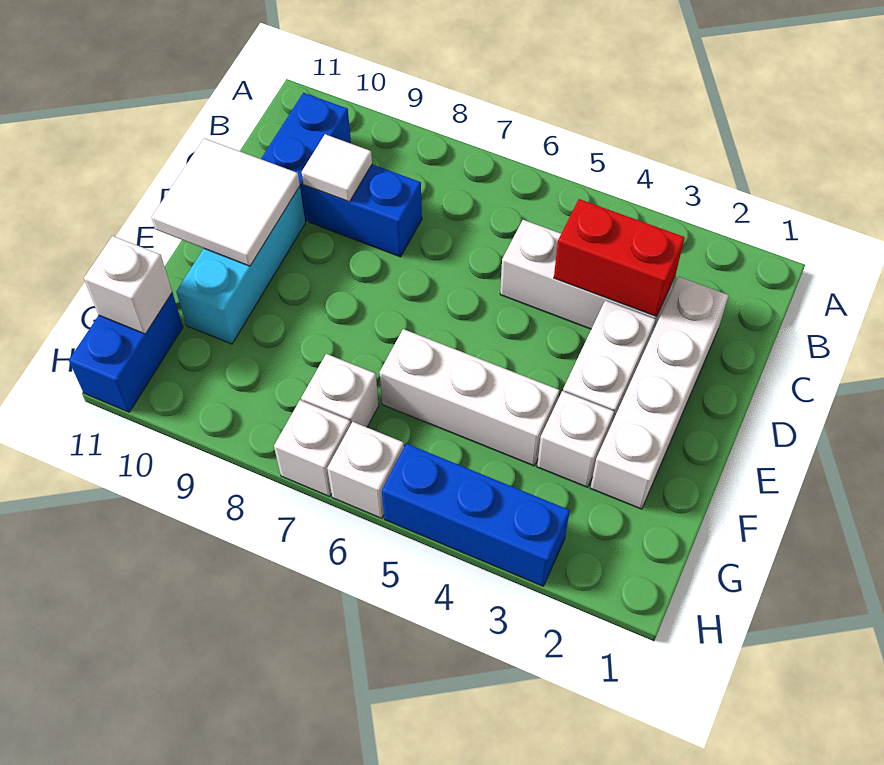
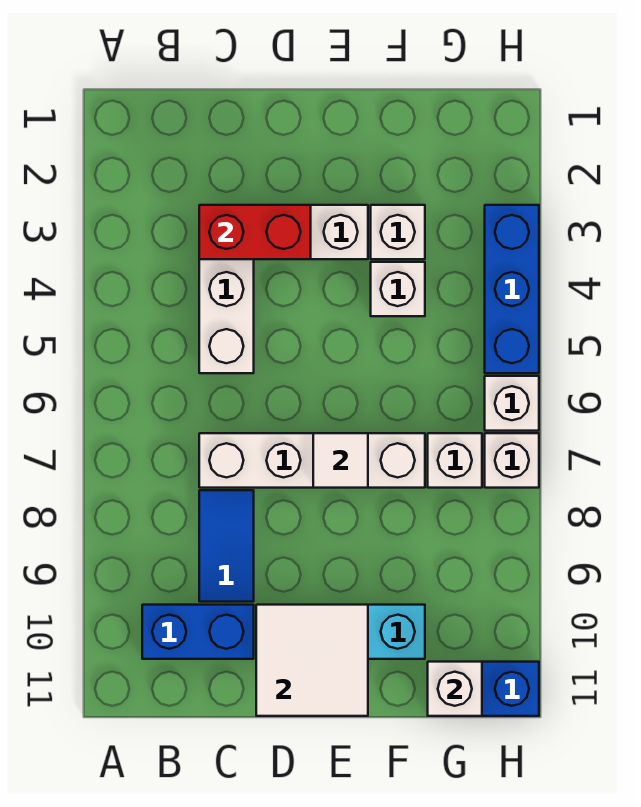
white brick C2:F2 level 1 -> white brick C7:F7 level 1
red brick C3:C4 level 2 -> red brick C3:D3 level 2
blue brick C8:C9 level 1 -> blue tile C8:C9 level 1
white tile C9 level 2 -> white tile E7 level 2
white brick F4:F6 level 1 -> white brick F4 level 1

